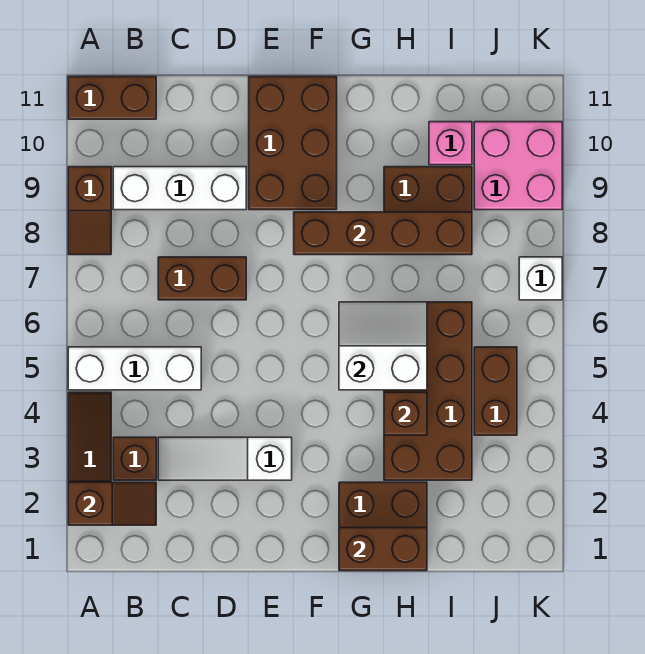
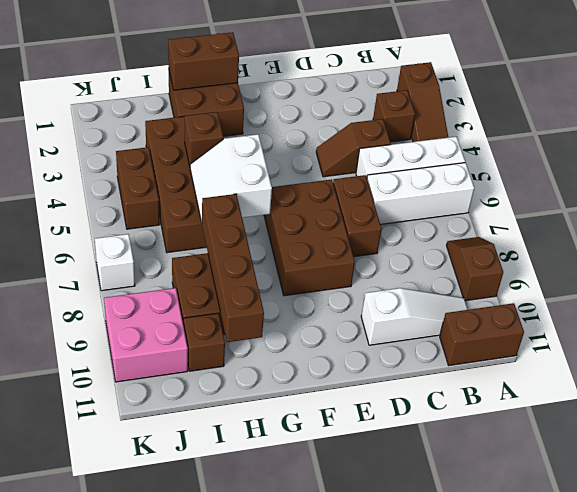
brown slope A2:B2 level 2 top A -> brown slope C4:D4 level 1 top C
white brick B9:D9 level 1 -> white brick A6:C6 level 1
white slope C3:E3 level 1 top E -> white slope B10:D10 level 1 top D
brown brick C7:D7 level 1 -> brown brick D6:D7 level 1
brown brick E9:F11 level 1 -> brown brick E6:F8 level 1
brown brick F8:I8 level 2 -> brown brick H7:H10 level 2
white slope G5:H6 level 2 top 5 -> white slope G5:H6 level 2 top G
pink brick I10 level 1 -> brown brick I10 level 1

